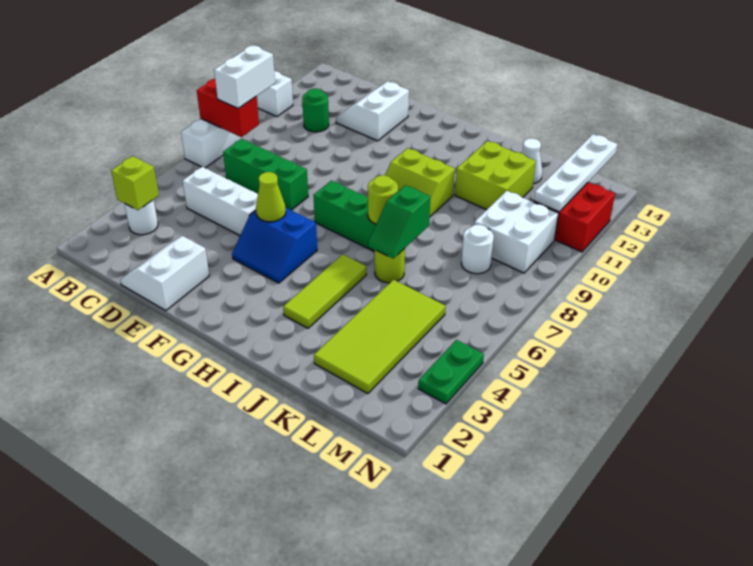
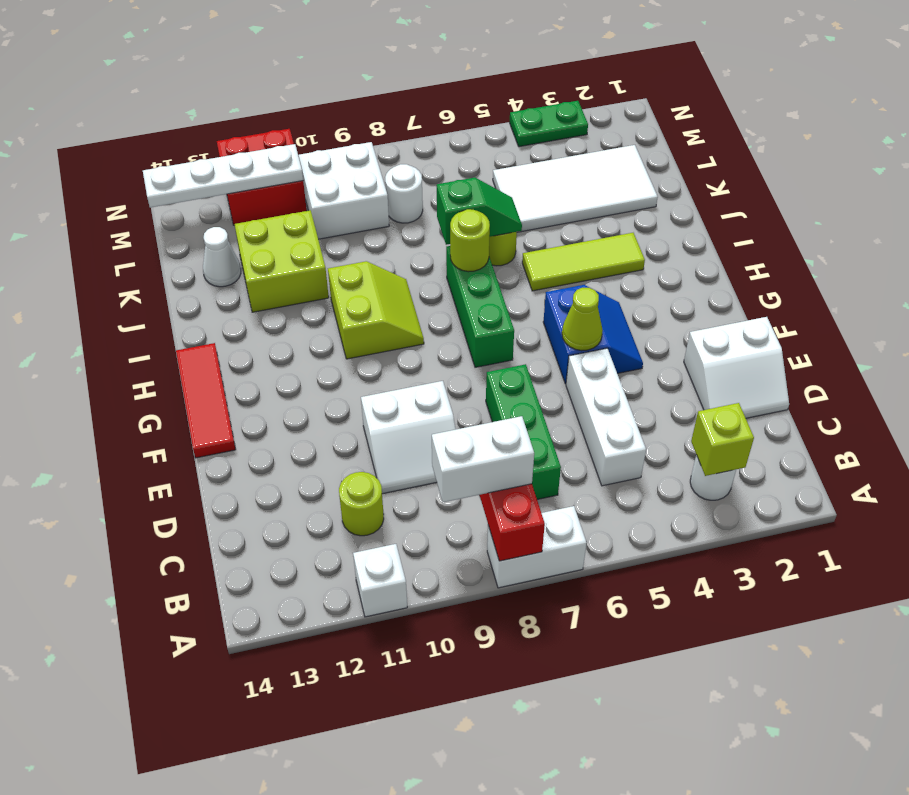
green round brick C11 level 1 -> lime round brick C11 level 1
white slope D12:E13 level 1 top E -> white slope D9:E10 level 1 top E
none -> red tile F14:H14 level 1
lime tile K2:L5 level 1 -> white tile K2:L5 level 1

